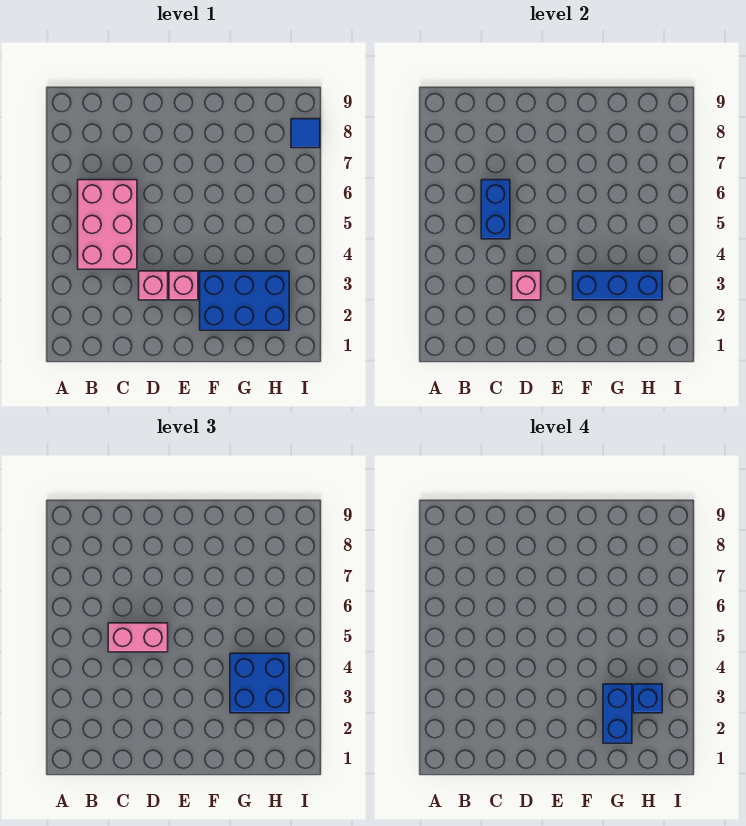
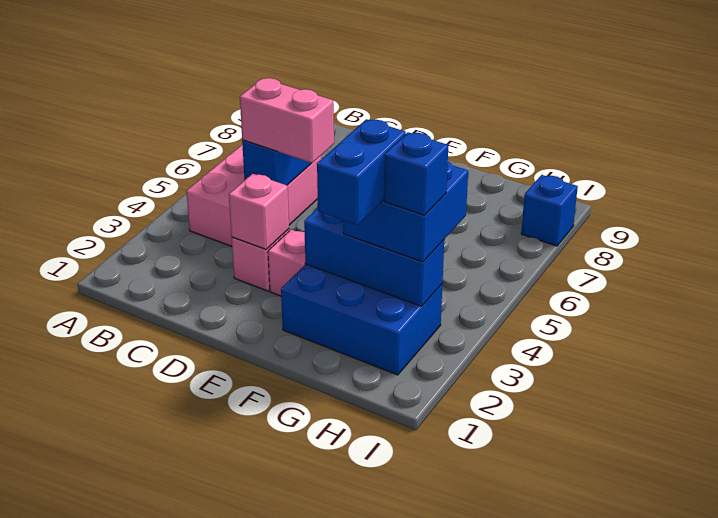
blue tile I8 level 1 -> blue brick I8 level 1

